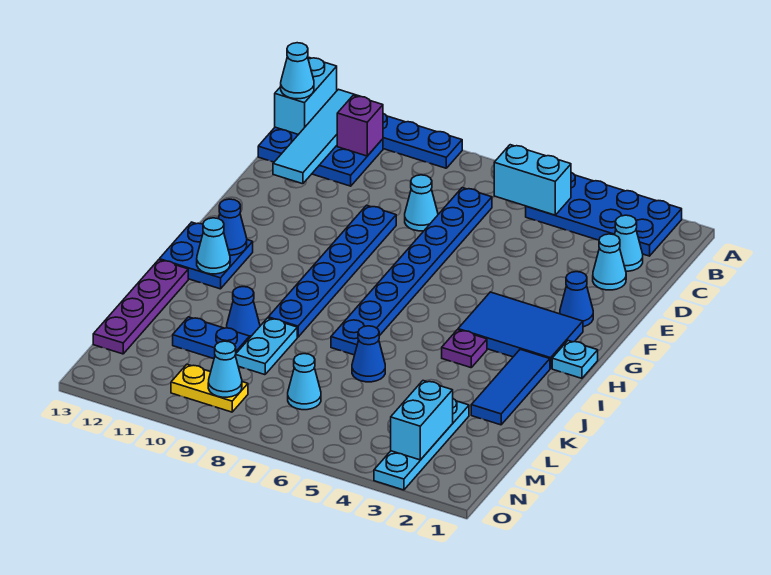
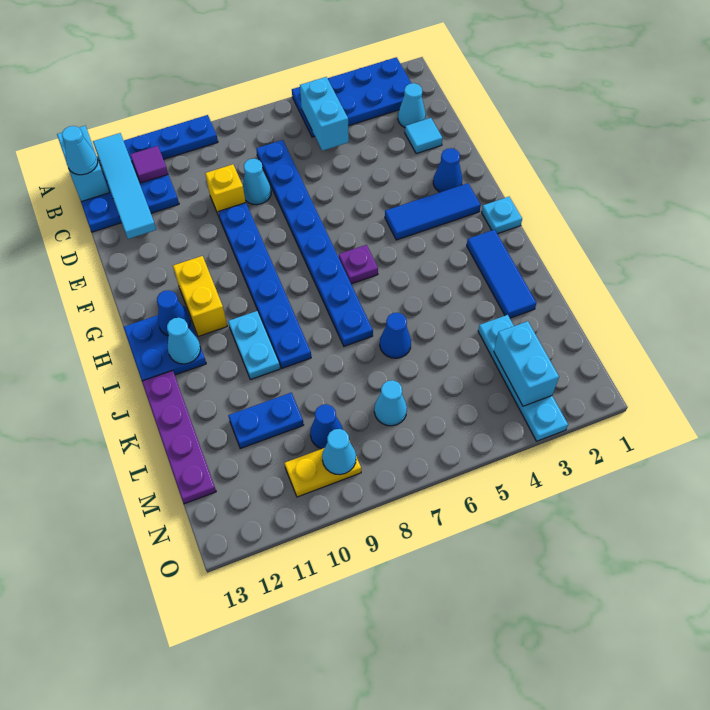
cyan brick B5:B6 level 2 -> cyan brick B5:C5 level 2
purple brick B11 level 2 -> purple tile B11 level 2
cyan cone D2 level 1 -> cyan tile D2 level 1
none -> yellow brick D9 level 1
blue tile G2:H4 level 1 -> blue tile G2:G4 level 1
none -> yellow brick G11:H11 level 1
purple plate I4 level 1 -> purple plate H6 level 1
cyan plate K9:L9 level 1 -> cyan plate I10:J10 level 1
blue cone K10 level 1 -> blue cone M9 level 1

